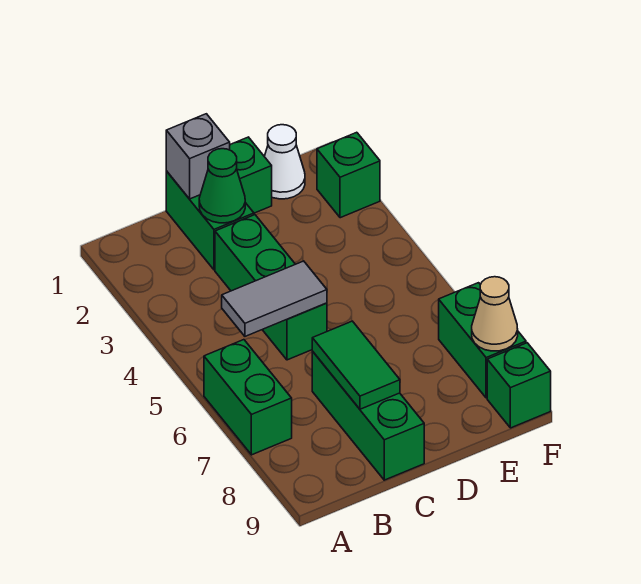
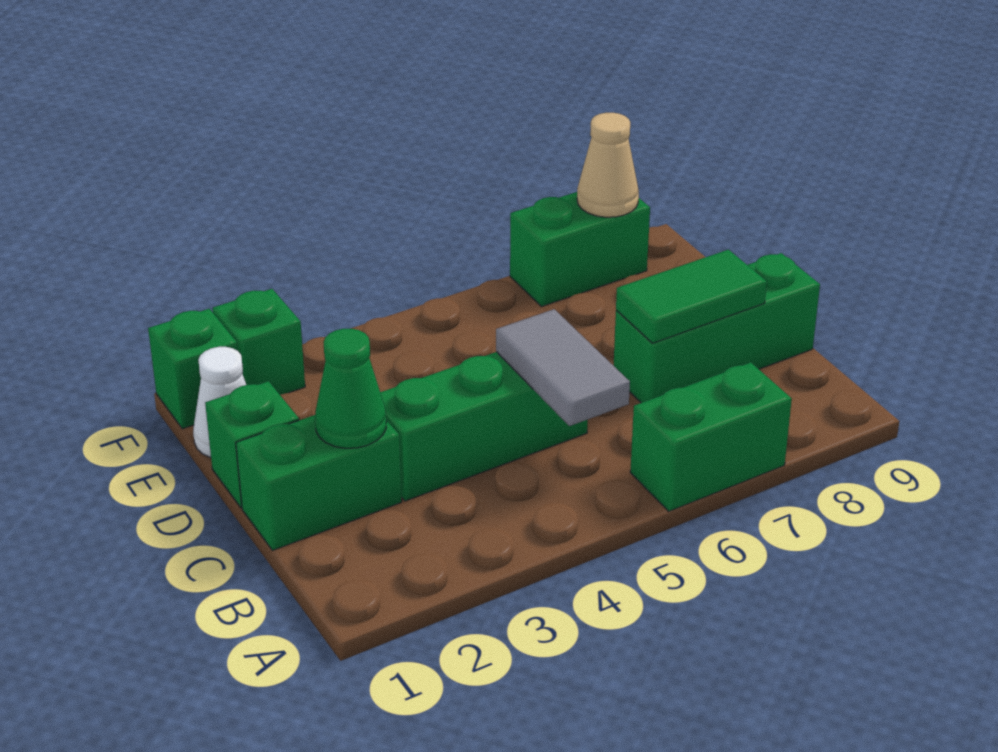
grey brick C1 level 2 -> none
green brick F9 level 1 -> green brick F1 level 1

